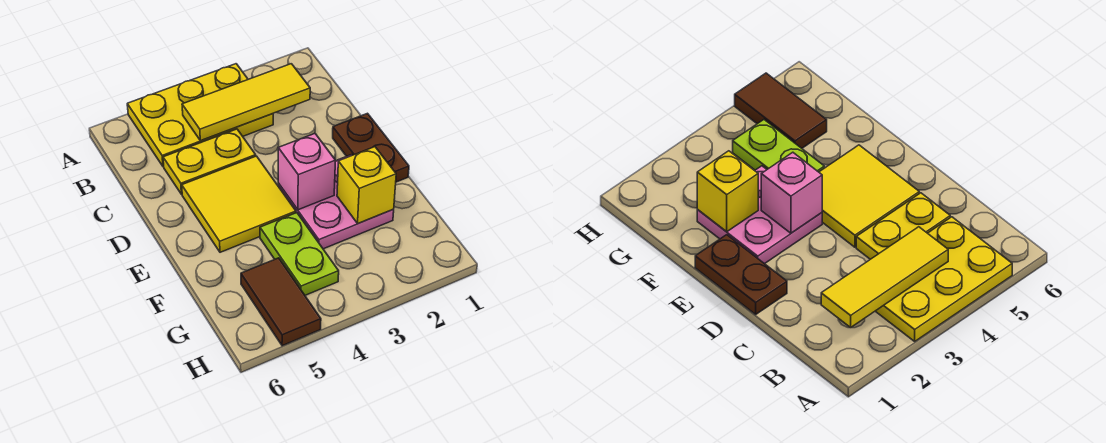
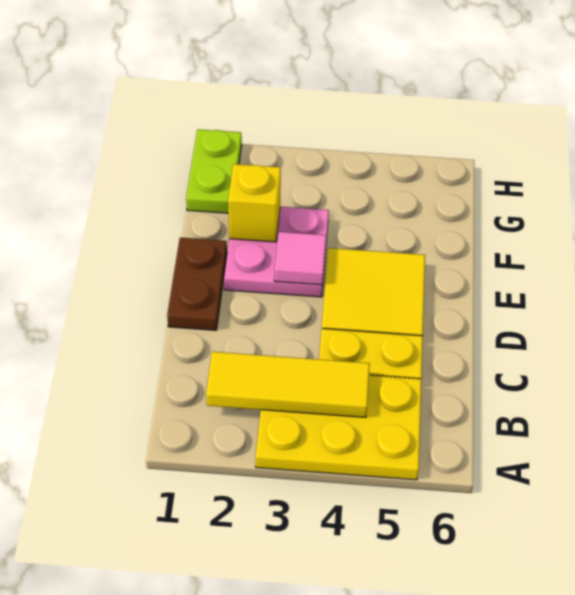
pink brick E3 level 2 -> pink tile E3 level 2
lime plate F4:G4 level 1 -> lime plate G1:H1 level 1
brown tile G5:H5 level 1 -> none

